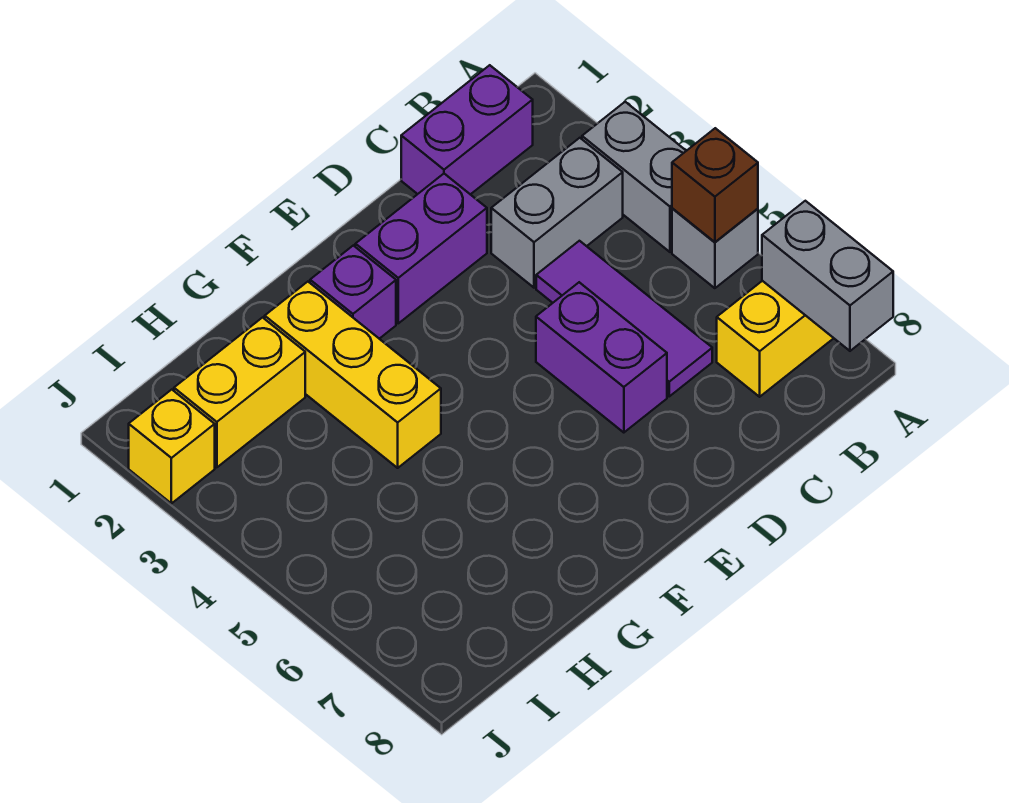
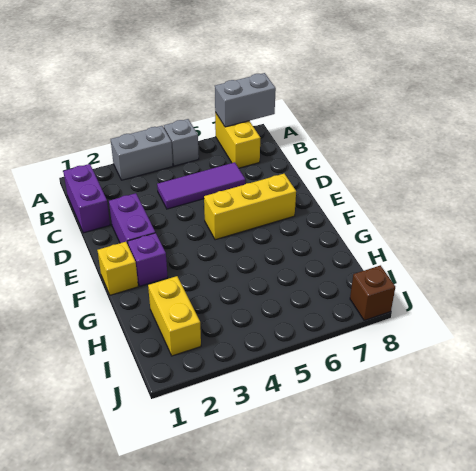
brown brick A5 level 2 -> brown brick J8 level 1
grey brick B3:C3 level 1 -> none
purple brick D5:D6 level 1 -> none
yellow brick G2:G4 level 1 -> yellow brick E5:E7 level 1
yellow brick J2 level 1 -> yellow brick F1 level 1

